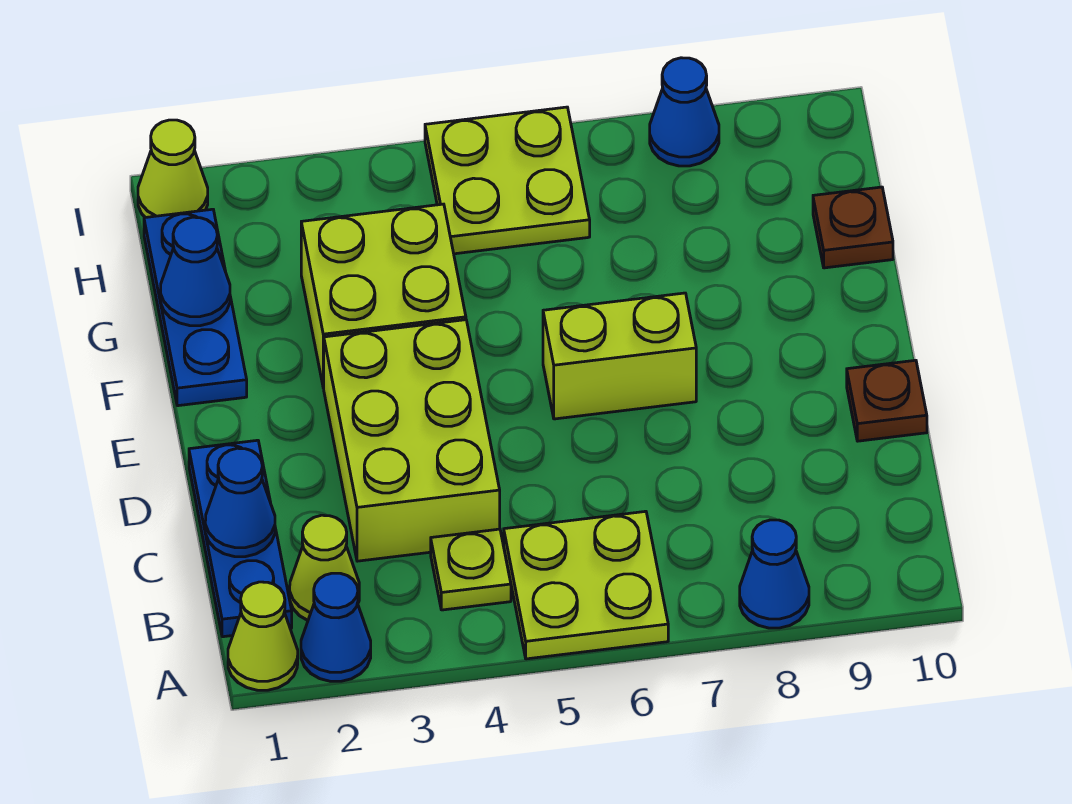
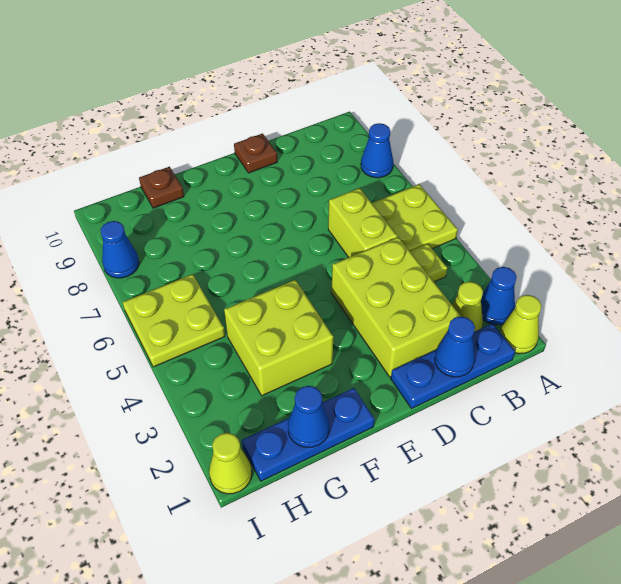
lime brick C3:E4 level 1 -> lime brick C2:D4 level 1
lime brick E6:E7 level 1 -> lime brick C5:C6 level 1

